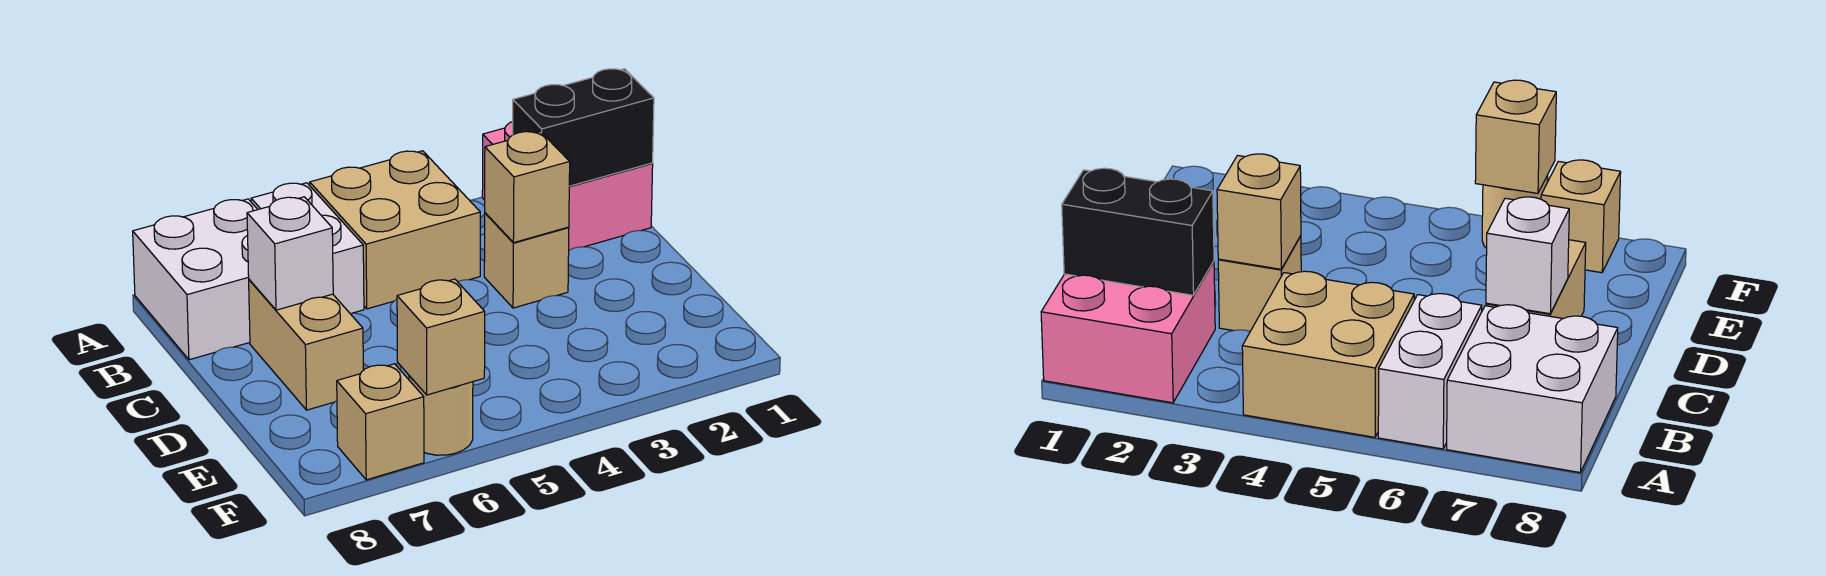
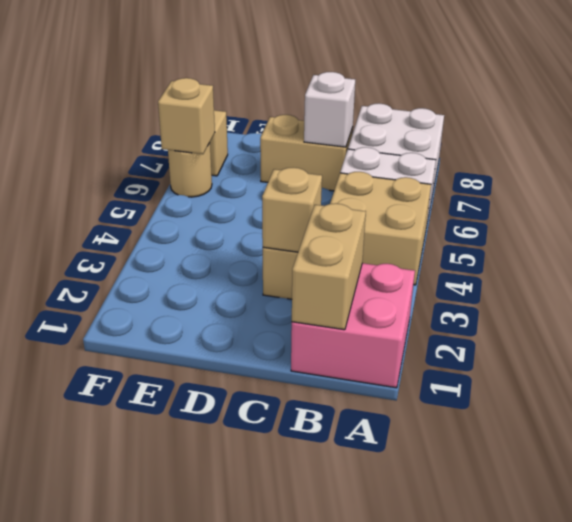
black brick B1:B2 level 2 -> tan brick B1:B2 level 2

